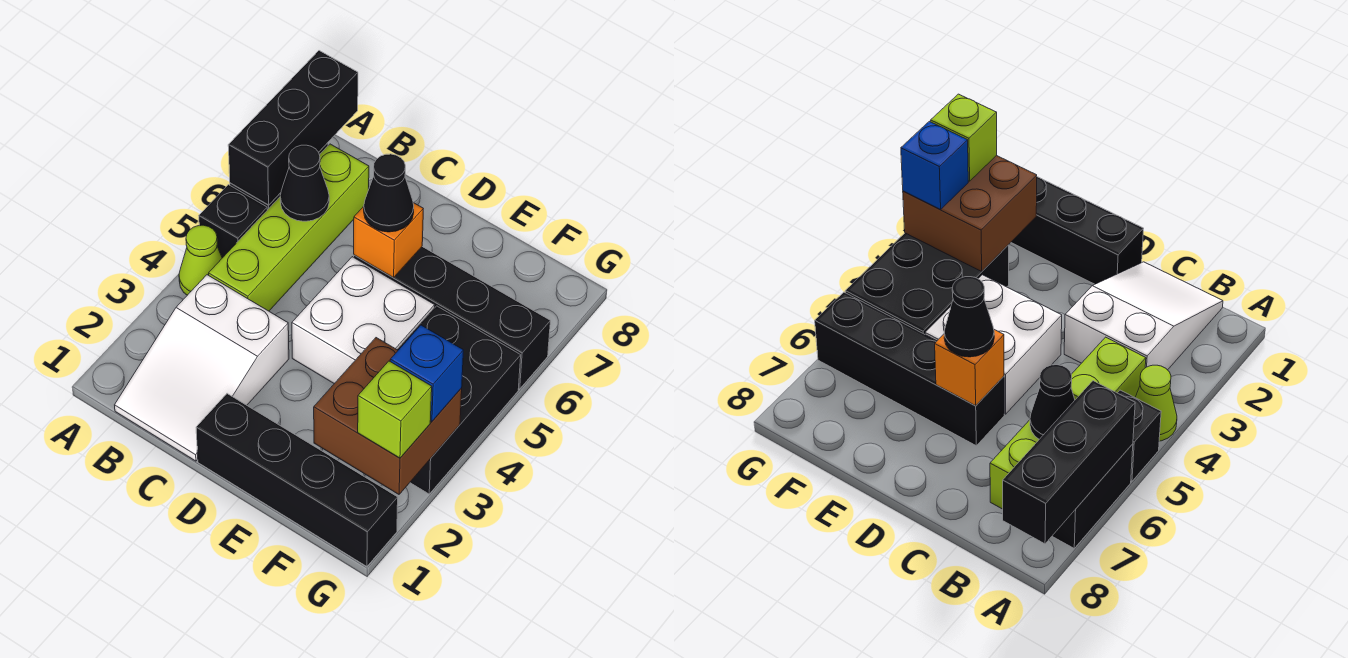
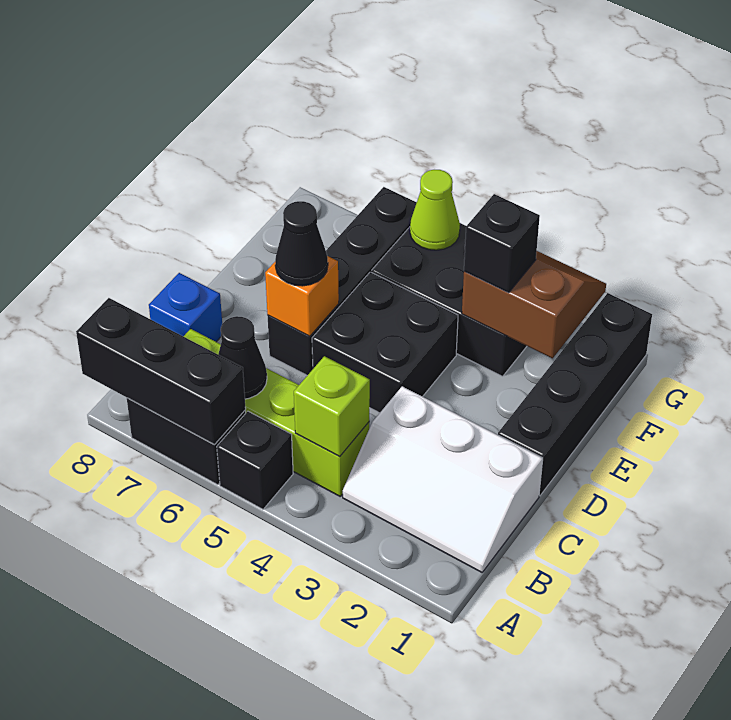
lime cone A4 level 1 -> lime cone G5 level 2
white slope B1:C3 level 1 top 3 -> white slope B1:C3 level 1 top C
white brick D4:E5 level 1 -> black brick D4:E5 level 1
brown brick F2:G3 level 2 -> brown slope F2:G3 level 2 top F
none -> black brick F3 level 3
lime brick G2 level 3 -> lime brick B4 level 2
blue brick G3 level 3 -> blue brick C8 level 1

